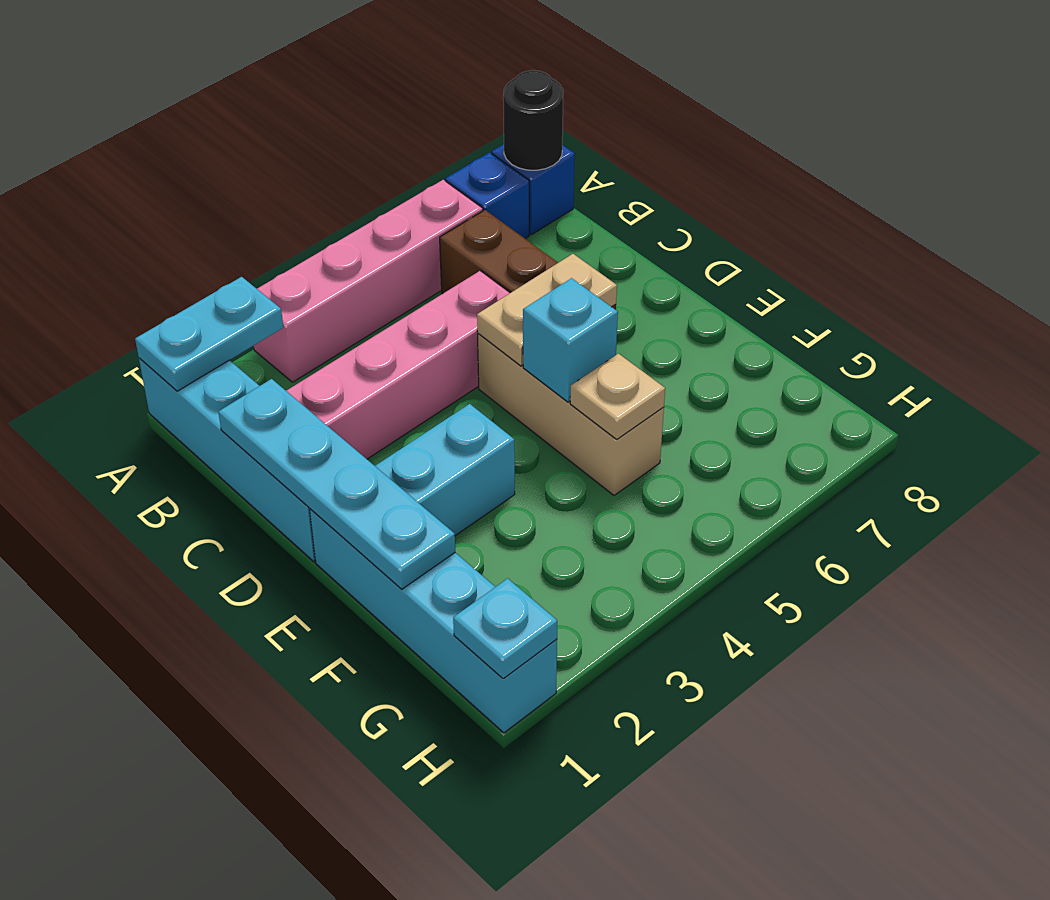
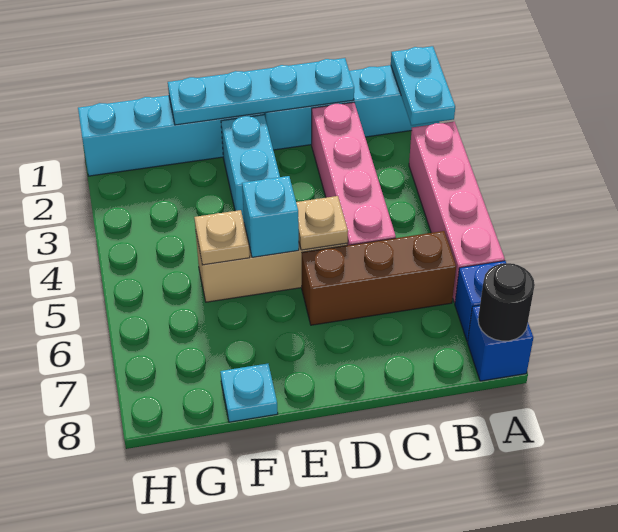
tan plate D5:D6 level 2 -> tan plate D5 level 2
cyan plate H1 level 2 -> cyan plate F8 level 1

